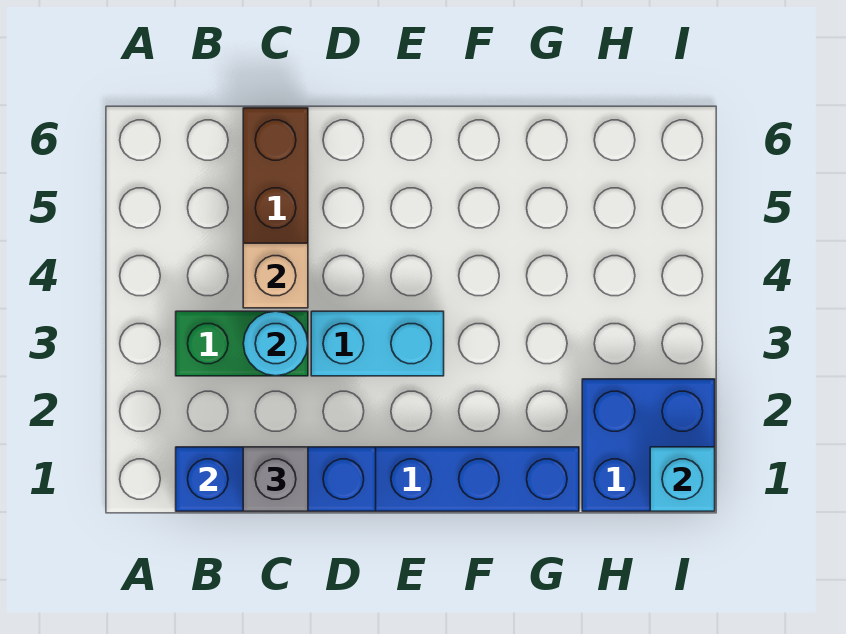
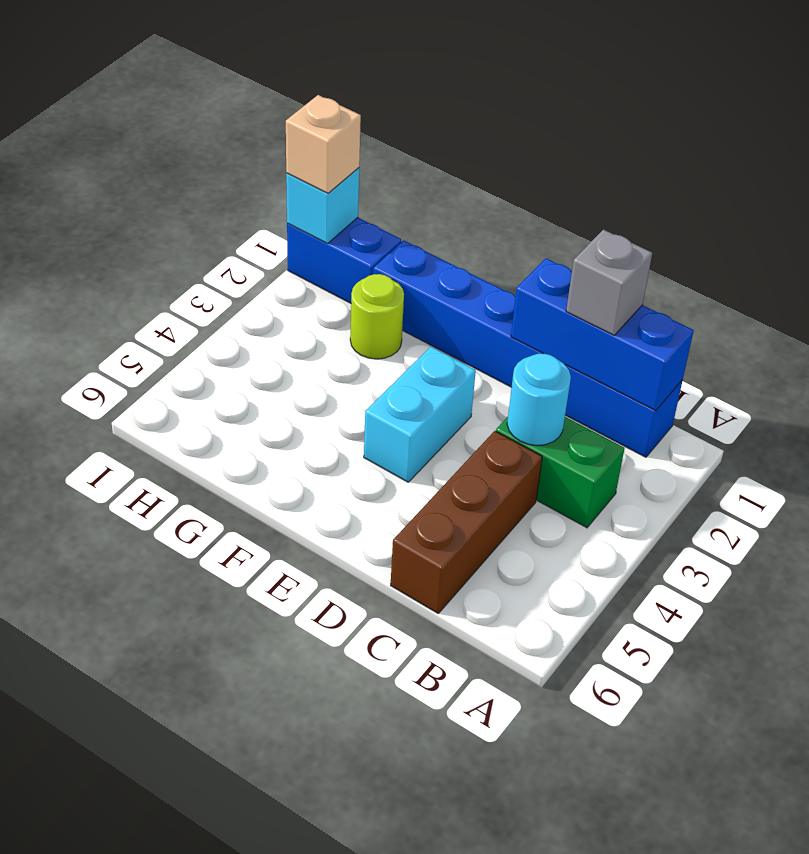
tan brick C4 level 2 -> tan brick I1 level 3
cyan brick D3:E3 level 1 -> cyan brick E3:E4 level 1
none -> lime round brick G2 level 1
blue brick H1:I2 level 1 -> blue brick H1:I1 level 1

